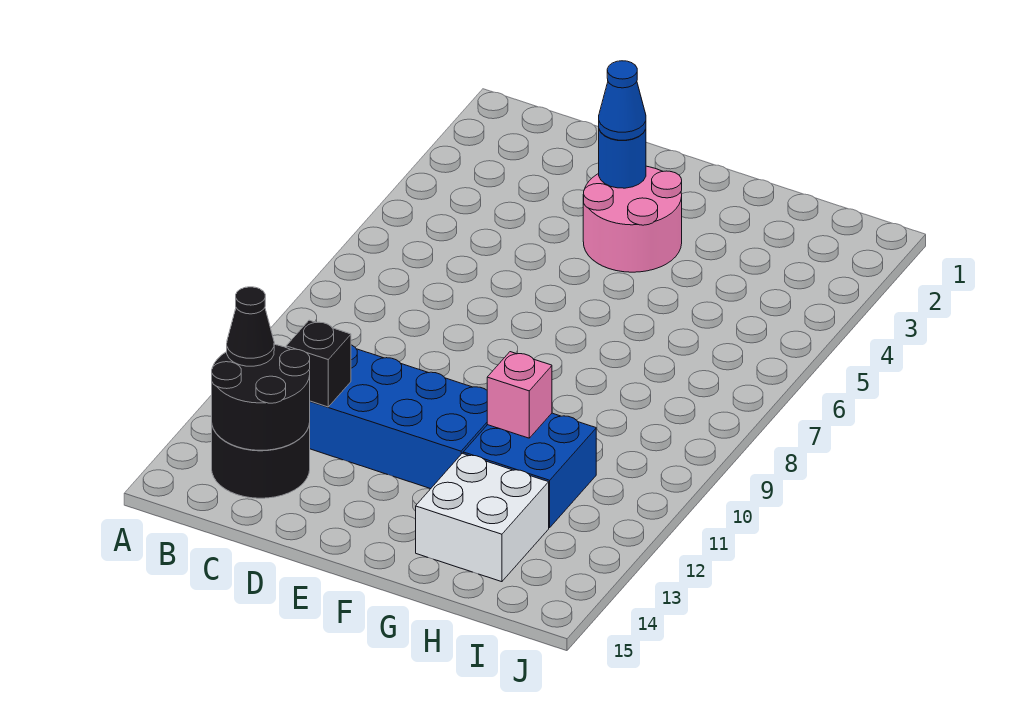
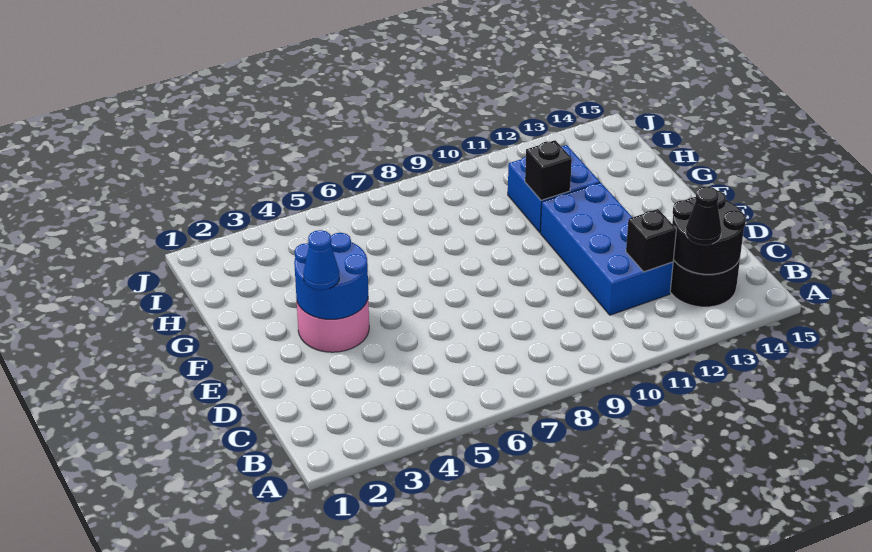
blue round brick E3 level 2 -> blue round brick E3:F4 level 2
pink brick G11 level 2 -> black brick G11 level 2
white brick G13:H14 level 1 -> none

